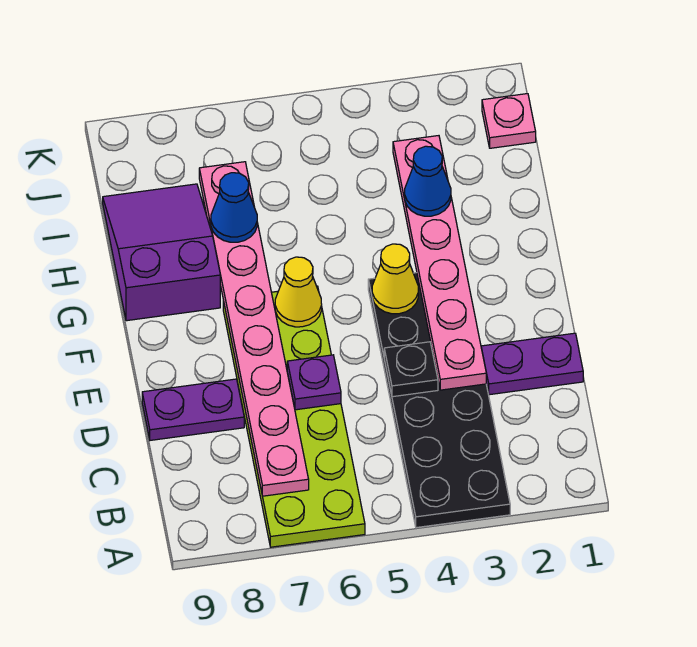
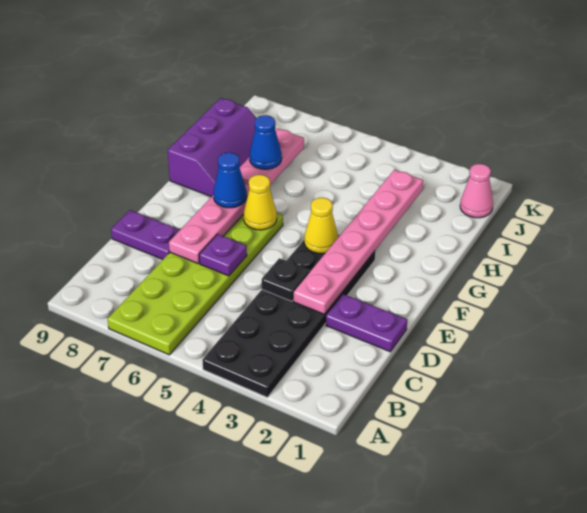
pink plate B7:I7 level 2 -> pink plate D7:I7 level 2
purple slope G8:I9 level 1 top G -> purple slope G8:I9 level 1 top 9
blue cone H3 level 3 -> blue cone F7 level 3
pink plate J1 level 1 -> pink cone J1 level 1

